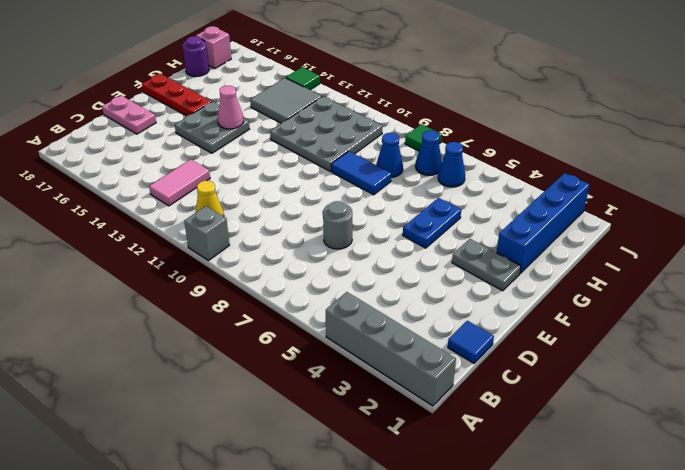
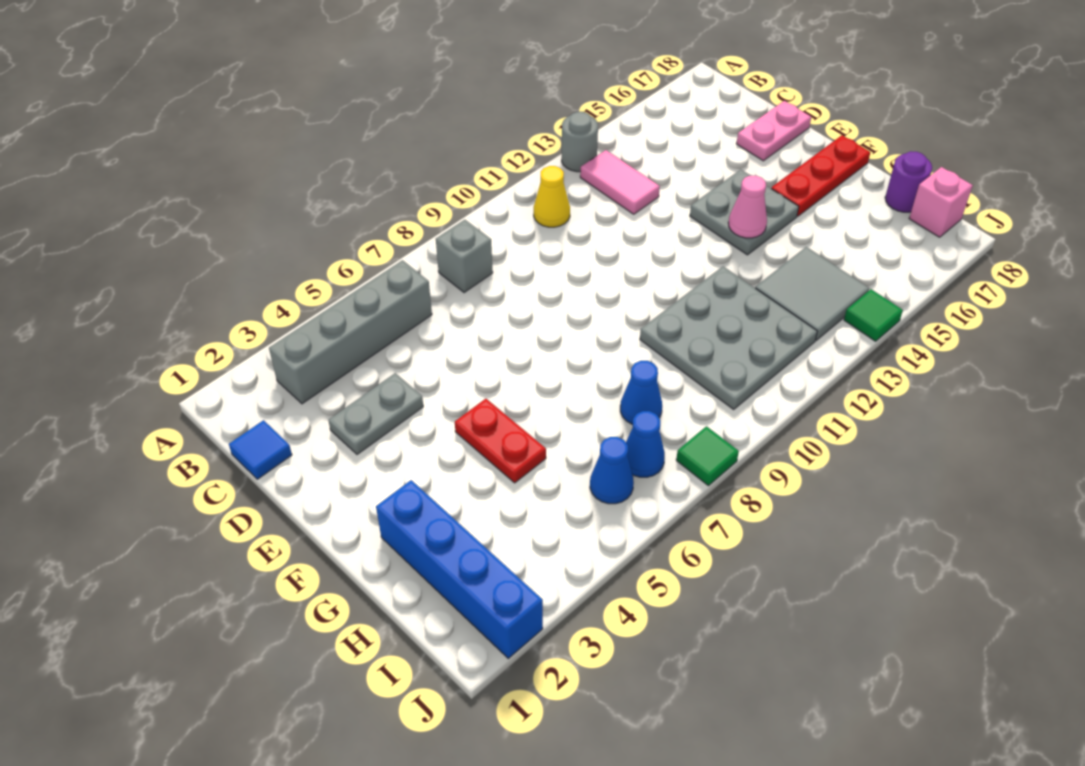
grey brick A1:A4 level 1 -> grey brick B3:B6 level 1
grey brick A10 level 1 -> grey brick B8 level 1
grey round brick D7 level 1 -> grey round brick A13 level 1
grey plate F2:F3 level 1 -> grey plate D3:D4 level 1
blue plate F5:G5 level 1 -> red plate F5:G5 level 1
blue tile G8:G9 level 1 -> none

